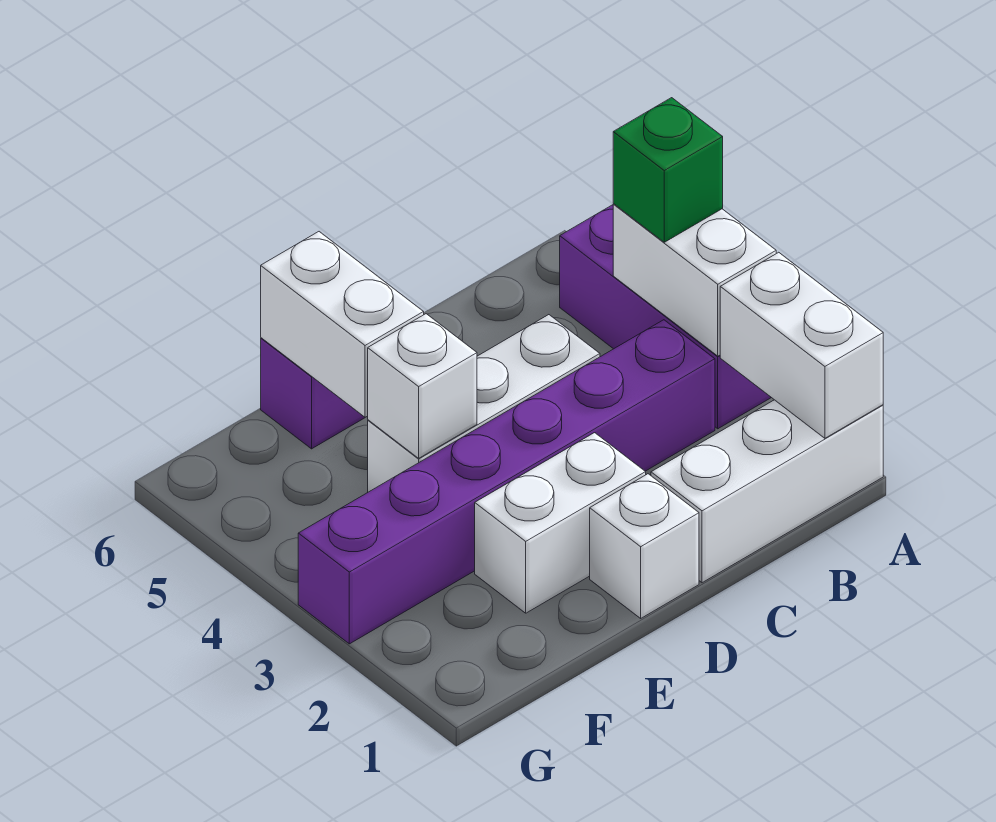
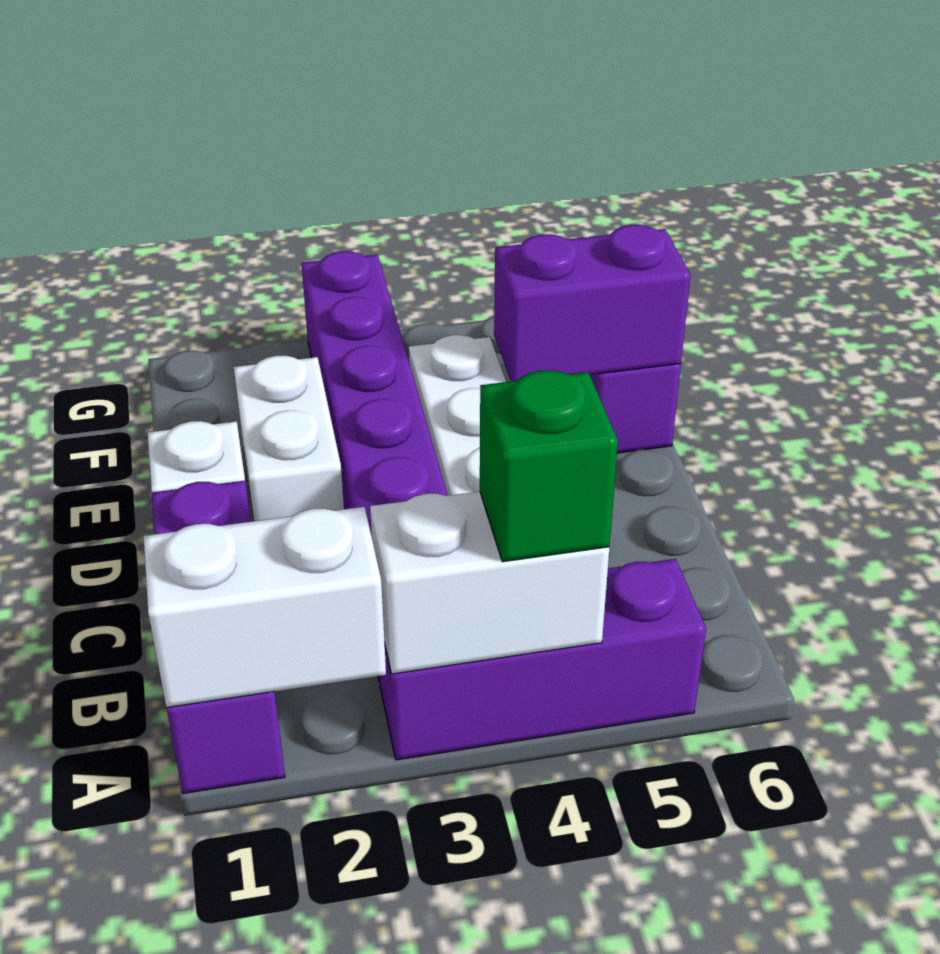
white brick A1:C1 level 1 -> purple brick A1:C1 level 1
white brick E4 level 2 -> none
white brick E5:E6 level 2 -> purple brick E5:E6 level 2

